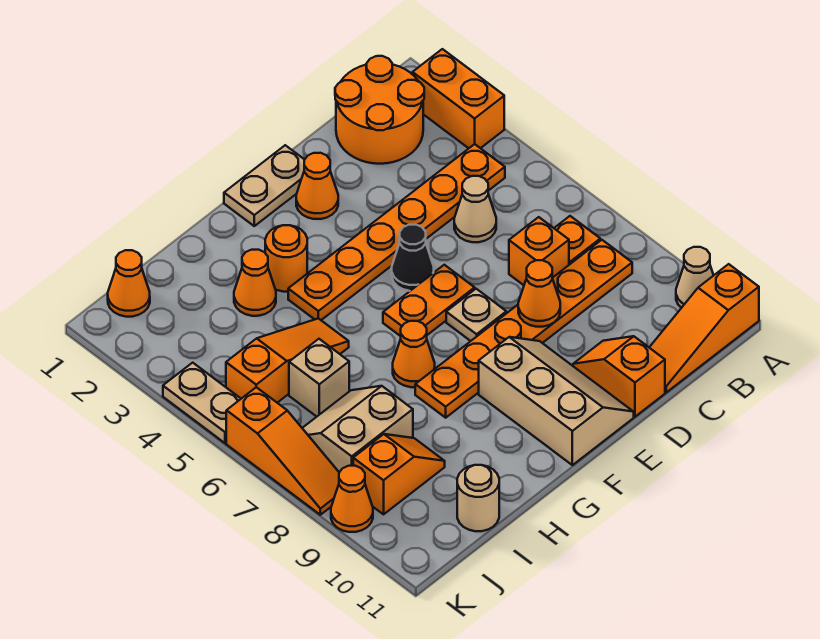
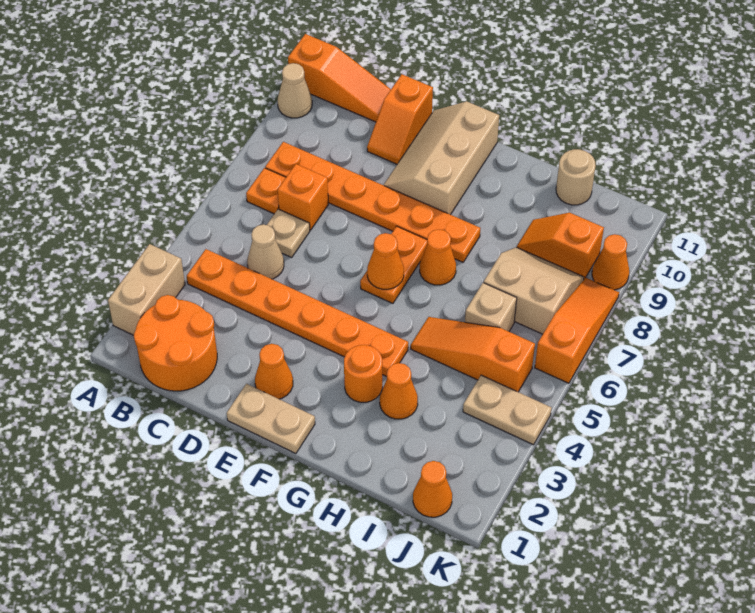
orange brick A2:A3 level 1 -> tan brick A2:A3 level 1
orange cone D8 level 2 -> orange cone F6 level 2
black cone E5 level 1 -> none
orange plate E6:F6 level 1 -> orange plate F6:F7 level 1
tan plate E7 level 1 -> tan plate C6 level 1
tan slope I7:J8 level 1 top 8 -> tan slope I7:J8 level 1 top 7
tan plate K4:K5 level 1 -> tan plate J4:K4 level 1

